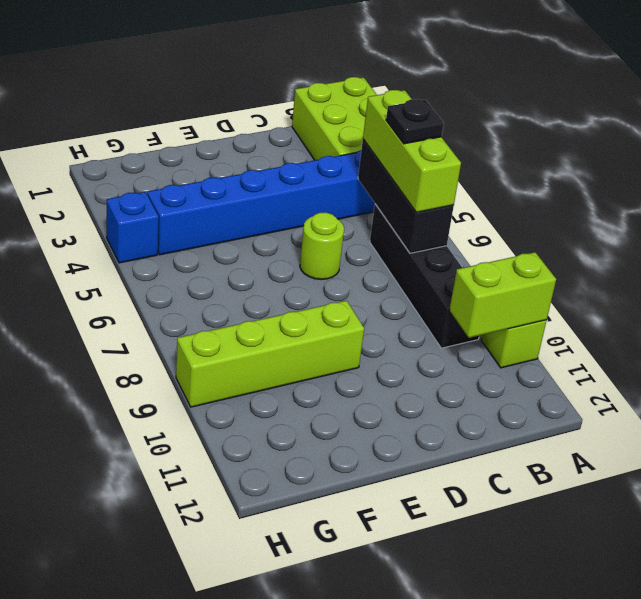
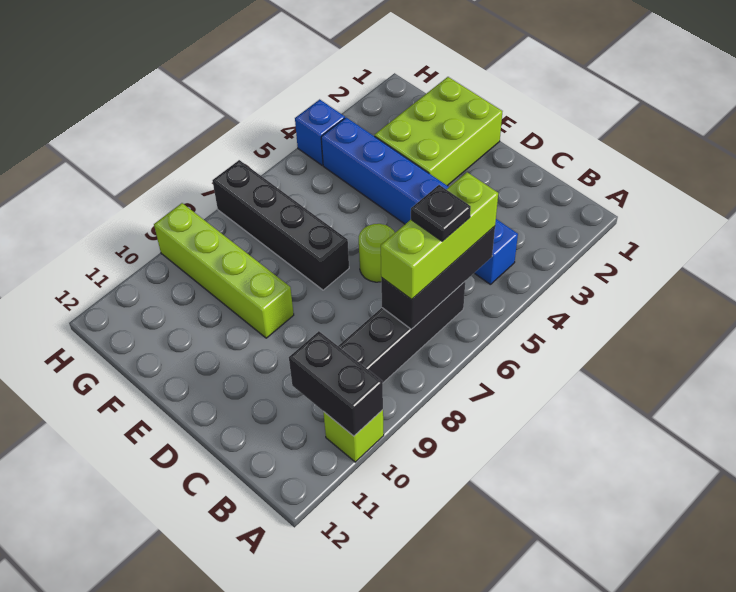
lime brick A1:B3 level 1 -> lime brick E1:F3 level 1
lime brick A10:B10 level 2 -> black brick A10:B10 level 2
none -> black brick E7:H7 level 1

